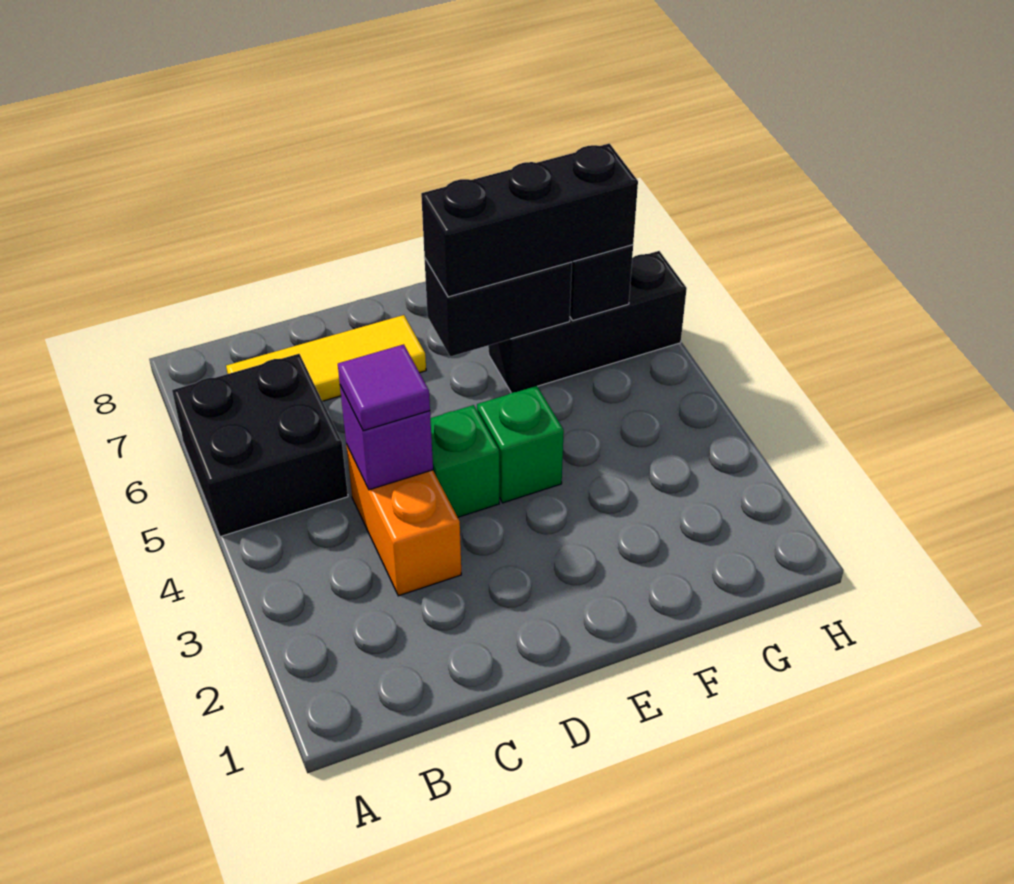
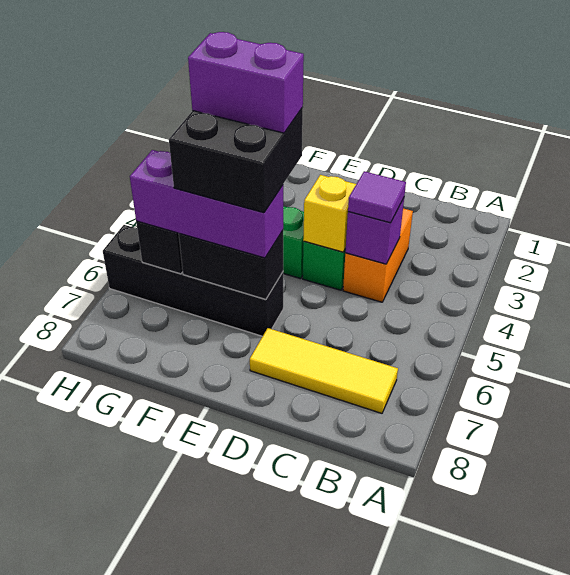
black brick A5:B6 level 1 -> black brick E5:F6 level 4
none -> yellow brick D4 level 2
none -> purple brick E5:F5 level 5
black brick E6:G6 level 3 -> purple brick E6:G6 level 3
black brick F6:H6 level 1 -> black brick E6:H6 level 1

